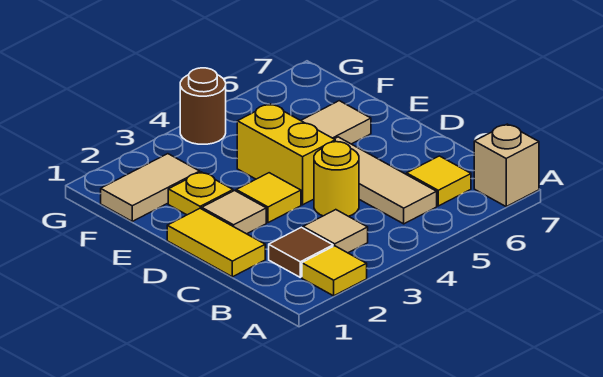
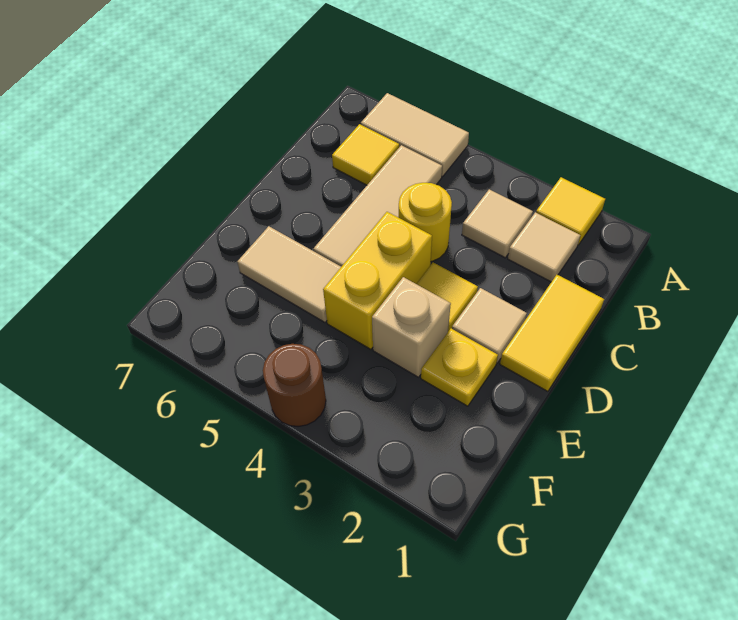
tan brick A7 level 1 -> tan brick E3 level 1
brown tile B2 level 1 -> tan tile B2 level 1
tan tile F1:F2 level 1 -> tan tile A5:A6 level 1

